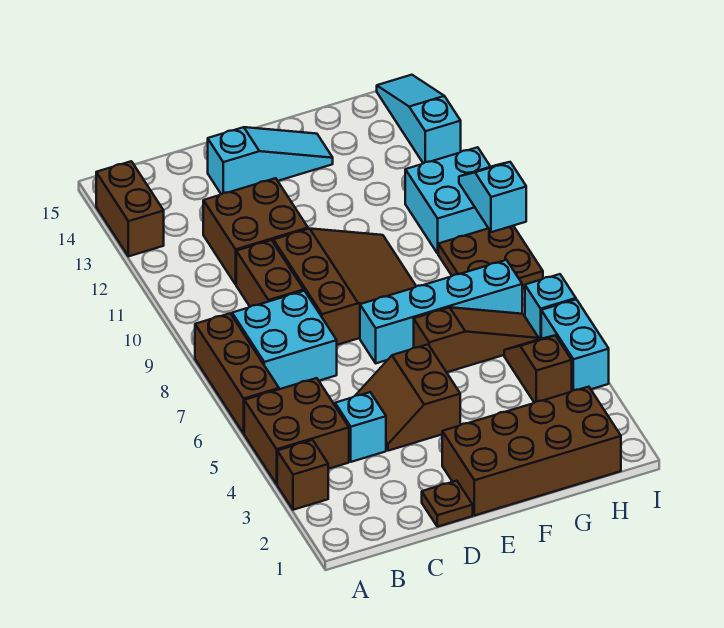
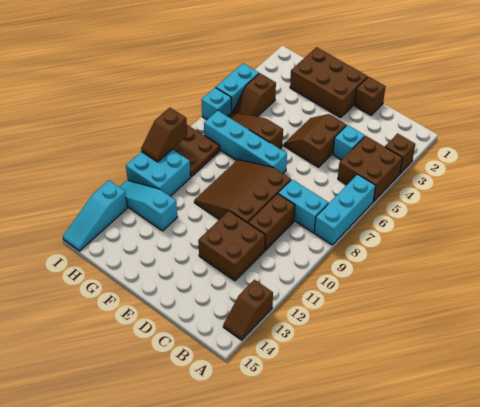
brown brick A6:A8 level 1 -> cyan brick A6:A8 level 1
brown brick A13:A14 level 1 -> brown slope A13:A14 level 1 top 13
cyan brick B7:C8 level 1 -> cyan brick B8:C8 level 1
brown plate D1 level 1 -> brown brick D1 level 1
brown slope D4:E5 level 1 top E -> brown slope D4:E5 level 1 top D
cyan slope D14:F14 level 1 top D -> cyan slope G12:I12 level 1 top G
brown brick E1:H2 level 1 -> brown brick E1:G2 level 1
cyan slope I9:I10 level 2 top 9 -> brown slope I9:I10 level 2 top 9

